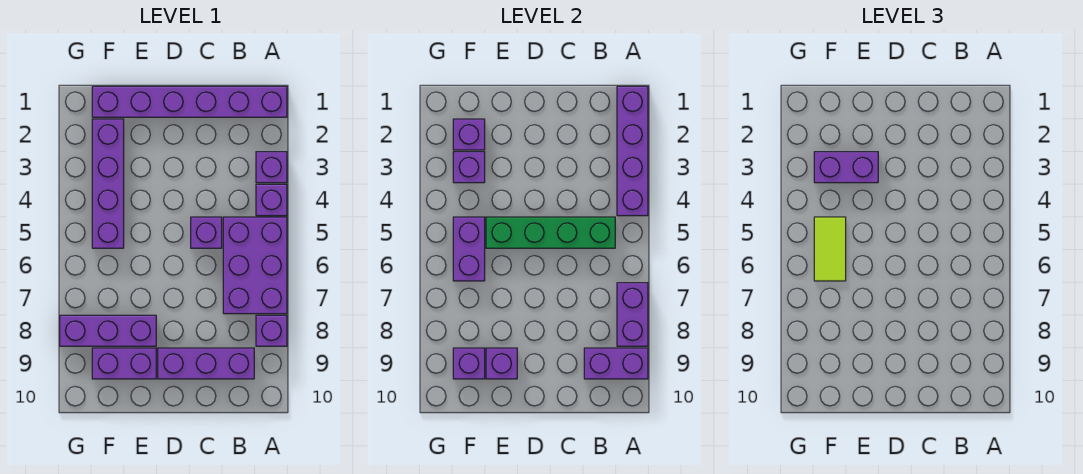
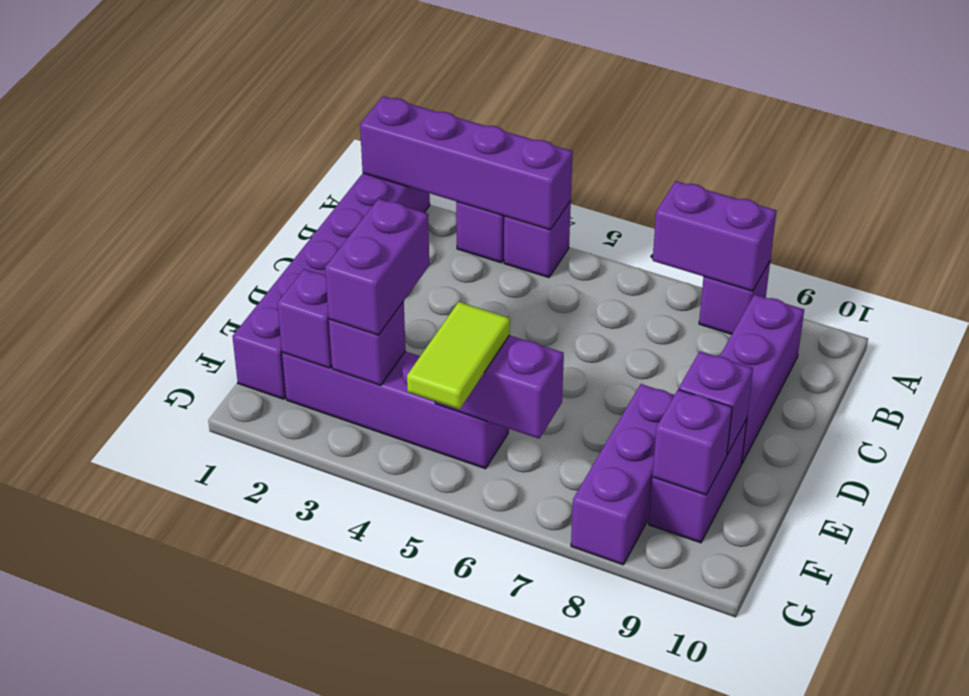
purple brick A5:B7 level 1 -> none
purple brick A9:B9 level 2 -> none
green brick B5:E5 level 2 -> none
purple brick C5 level 1 -> none
lime tile F5:F6 level 3 -> lime tile F5:G5 level 3

